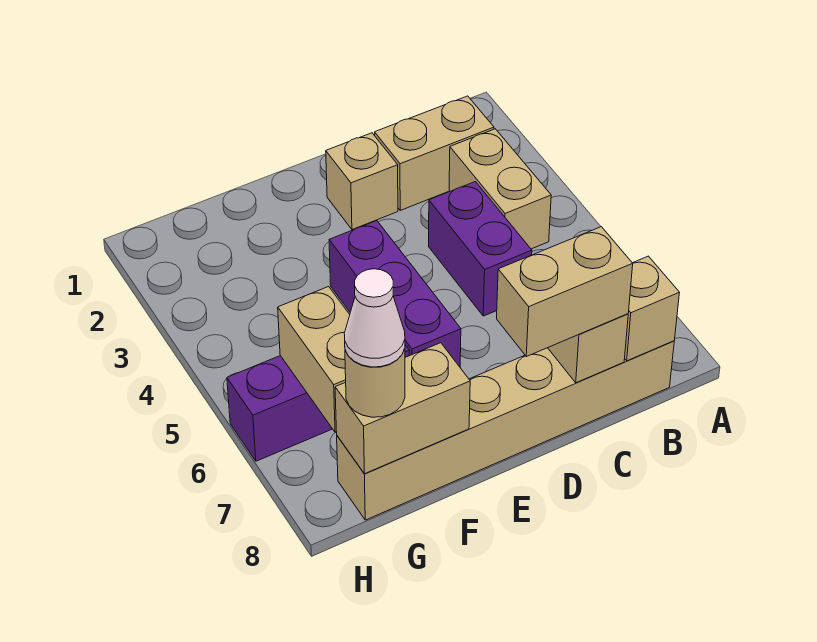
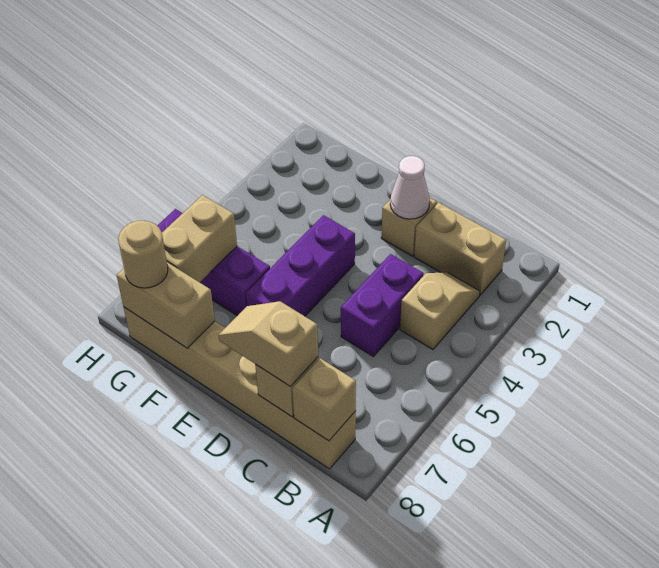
tan brick B3:B4 level 1 -> tan slope B3:B4 level 1 top 4
tan brick C8:D8 level 3 -> tan slope C8:D8 level 3 top C
white cone G8 level 4 -> white cone D2 level 2

